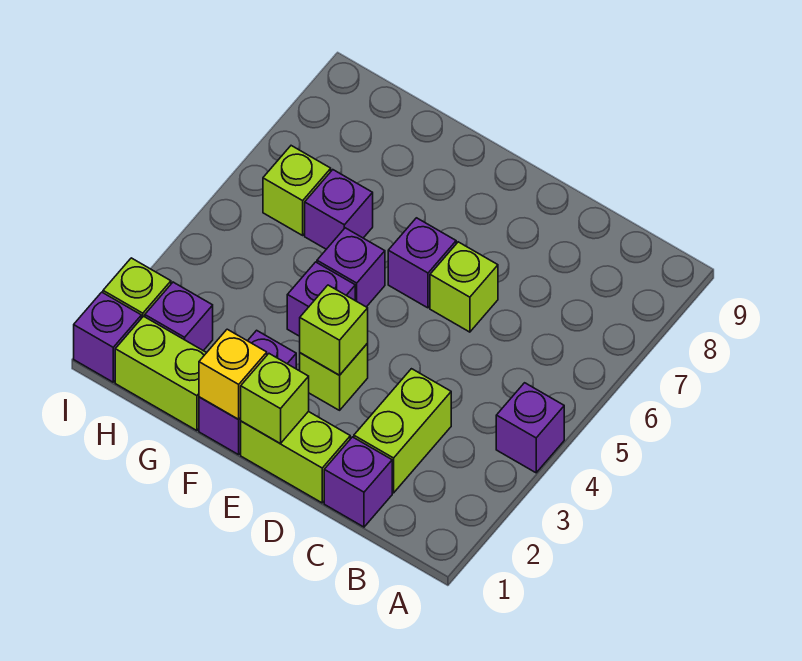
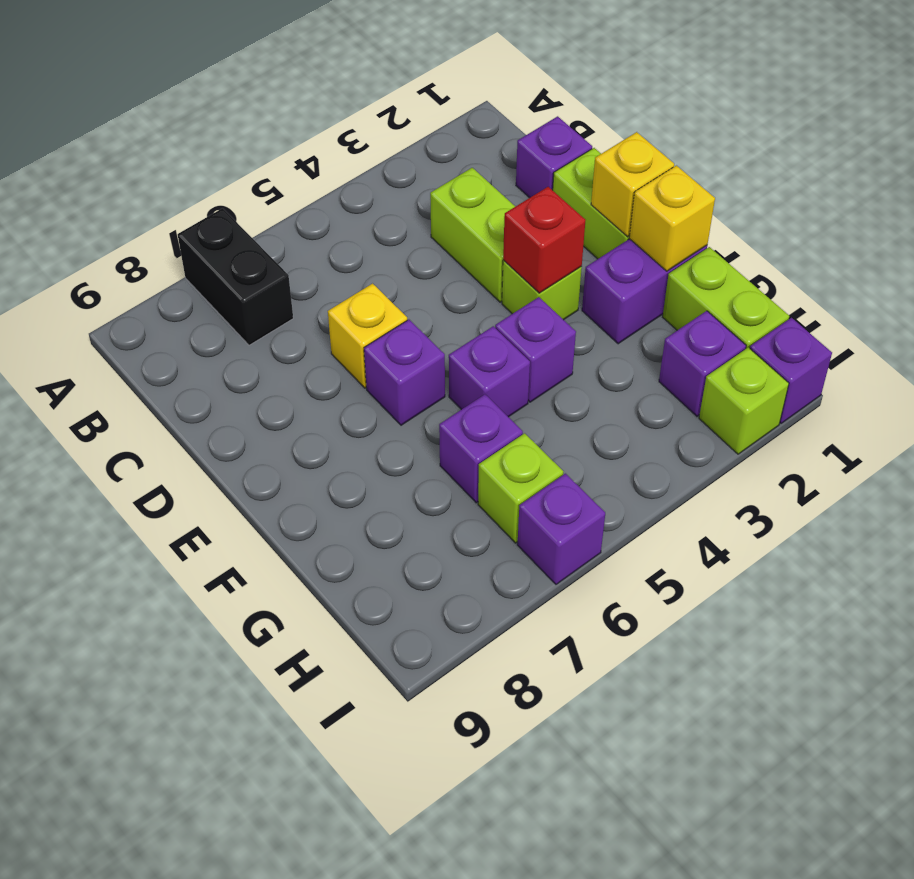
purple brick A4 level 1 -> purple brick I6 level 1
none -> black brick A7:B7 level 1
lime brick C2:C3 level 1 -> lime brick C3:D3 level 1
lime brick D6 level 1 -> yellow brick D6 level 1
lime brick E1 level 2 -> yellow brick E1 level 2
lime brick E3 level 2 -> red brick E3 level 2

